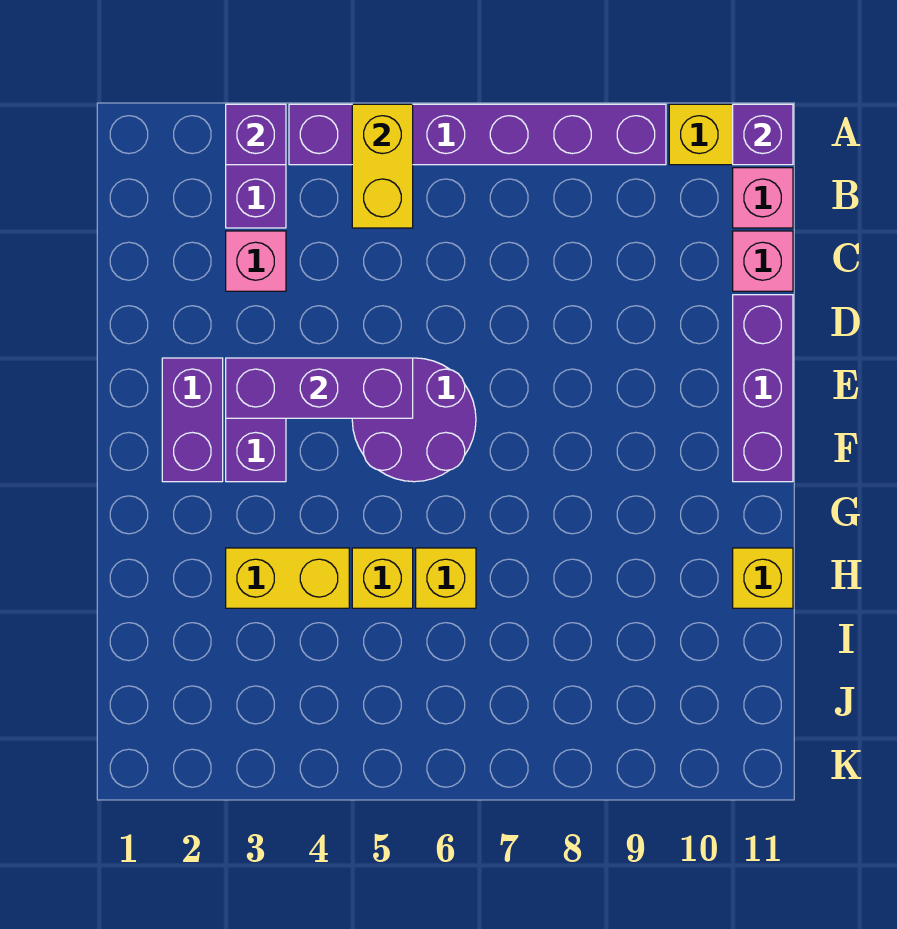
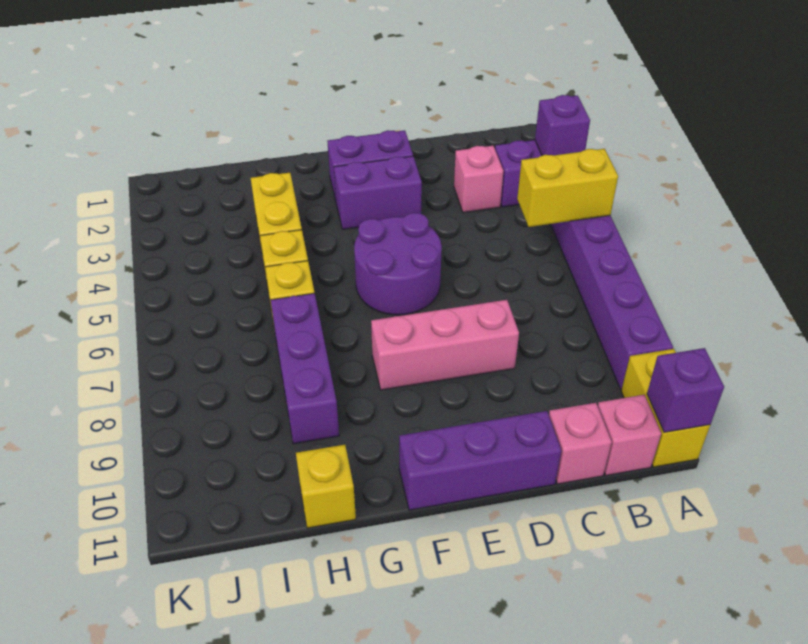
none -> pink brick D8:F8 level 1
purple brick E3:E5 level 2 -> purple brick H7:H9 level 1

